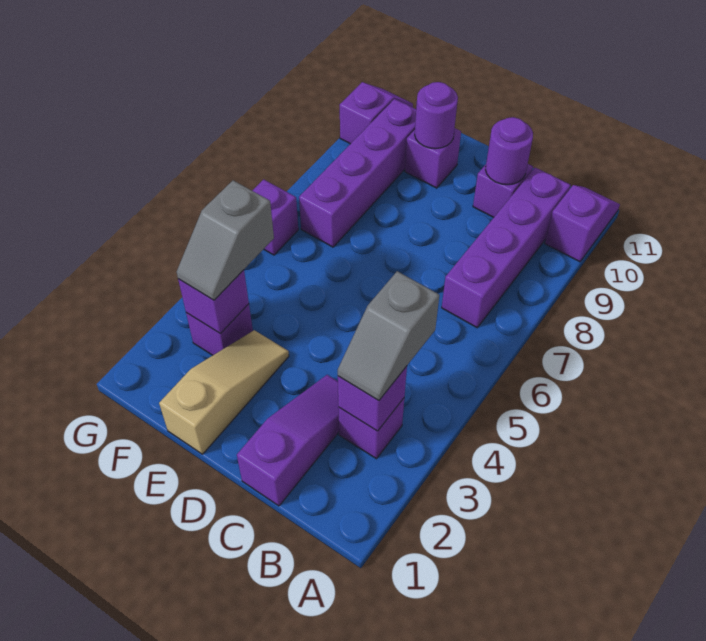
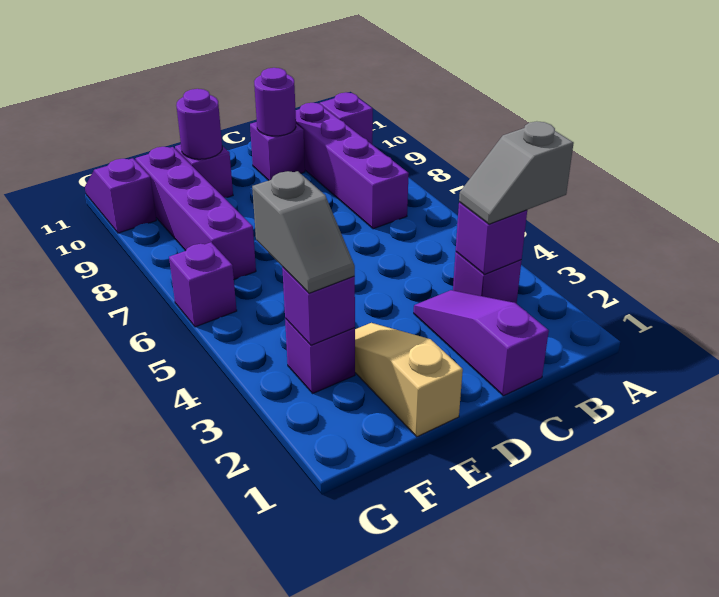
grey slope B3:B4 level 3 top 4 -> grey slope A3:B3 level 3 top A

